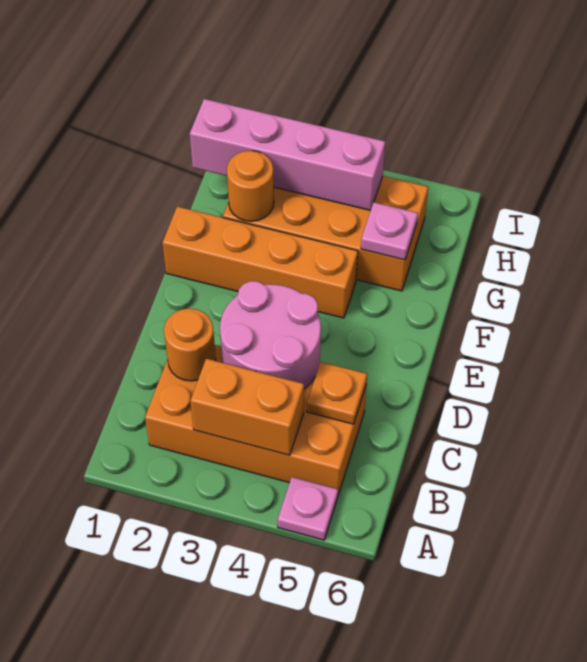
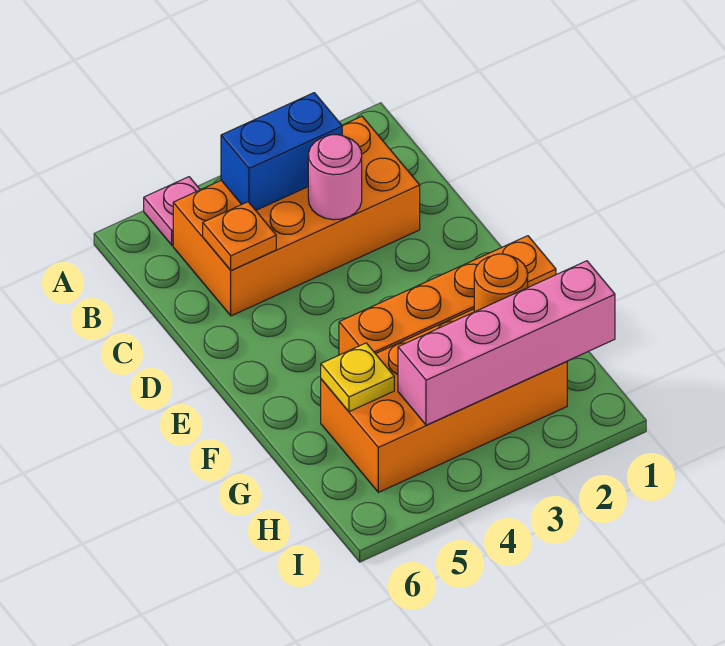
orange brick B3:B4 level 2 -> blue brick B3:B4 level 2
orange round brick C2 level 2 -> none
pink round brick C3:D4 level 2 -> pink round brick C3 level 2
pink plate G5 level 2 -> yellow plate G5 level 2

